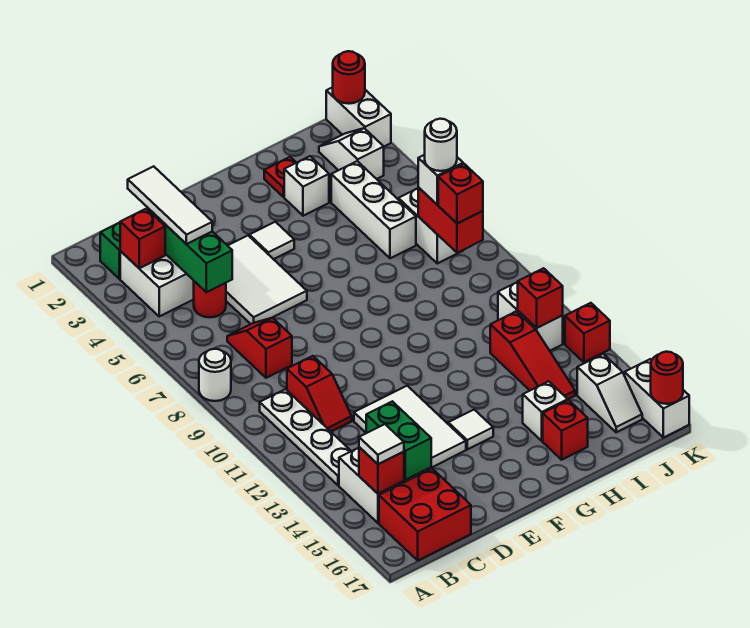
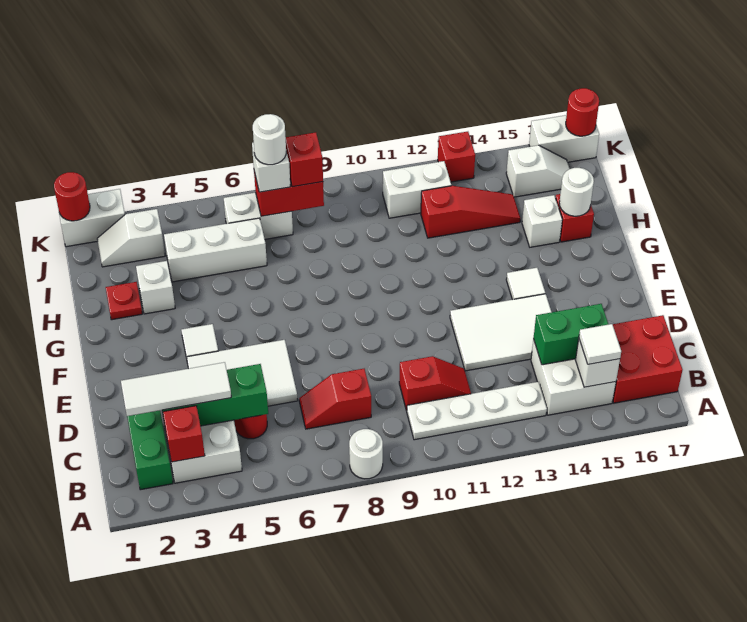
red brick B15 level 2 -> white brick B15 level 2
none -> white round brick H16 level 2
red brick J12 level 2 -> none

